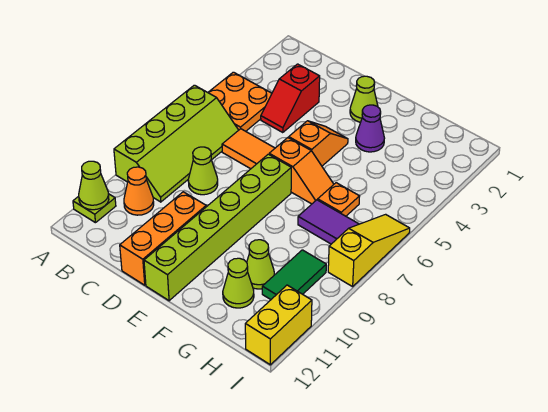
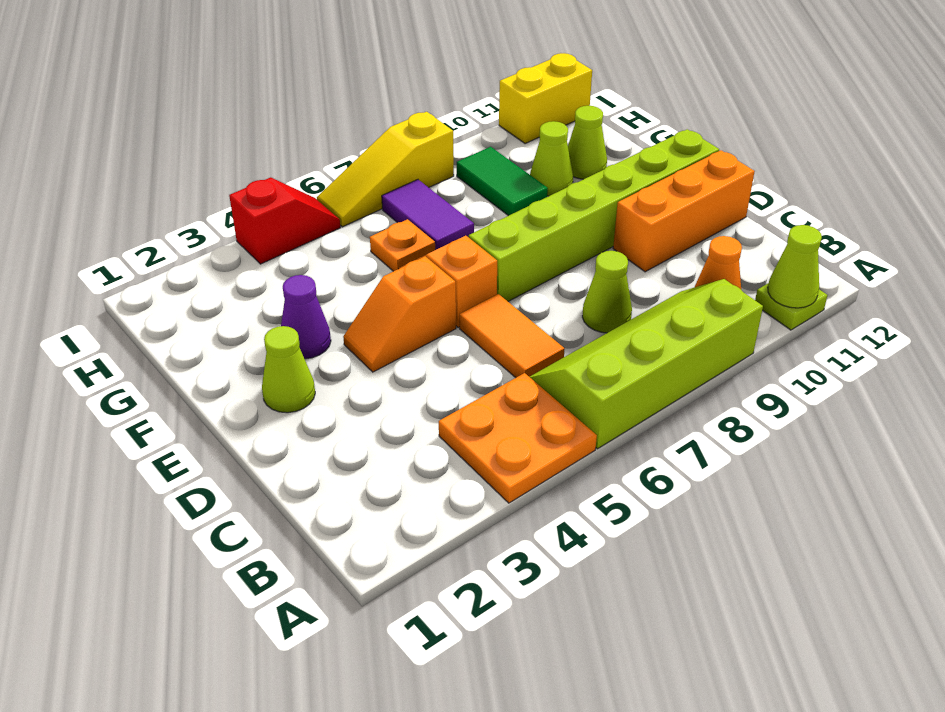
red slope C3:C4 level 1 top 3 -> red slope I4:I5 level 1 top 4
green tile H9:H10 level 1 -> green tile G9:H9 level 1

